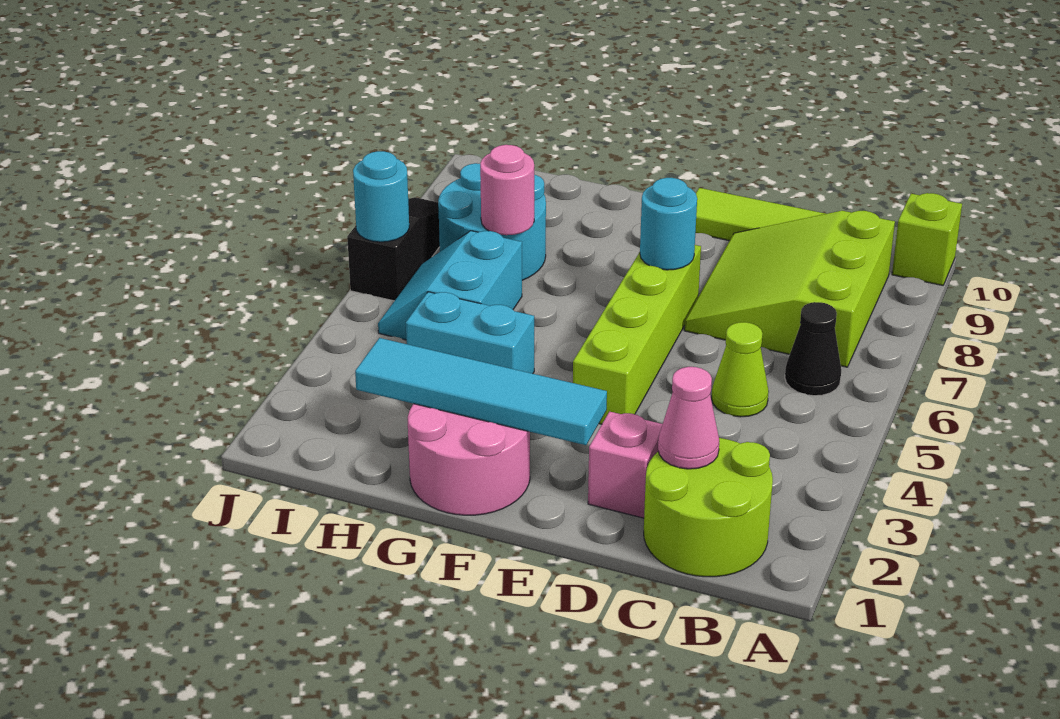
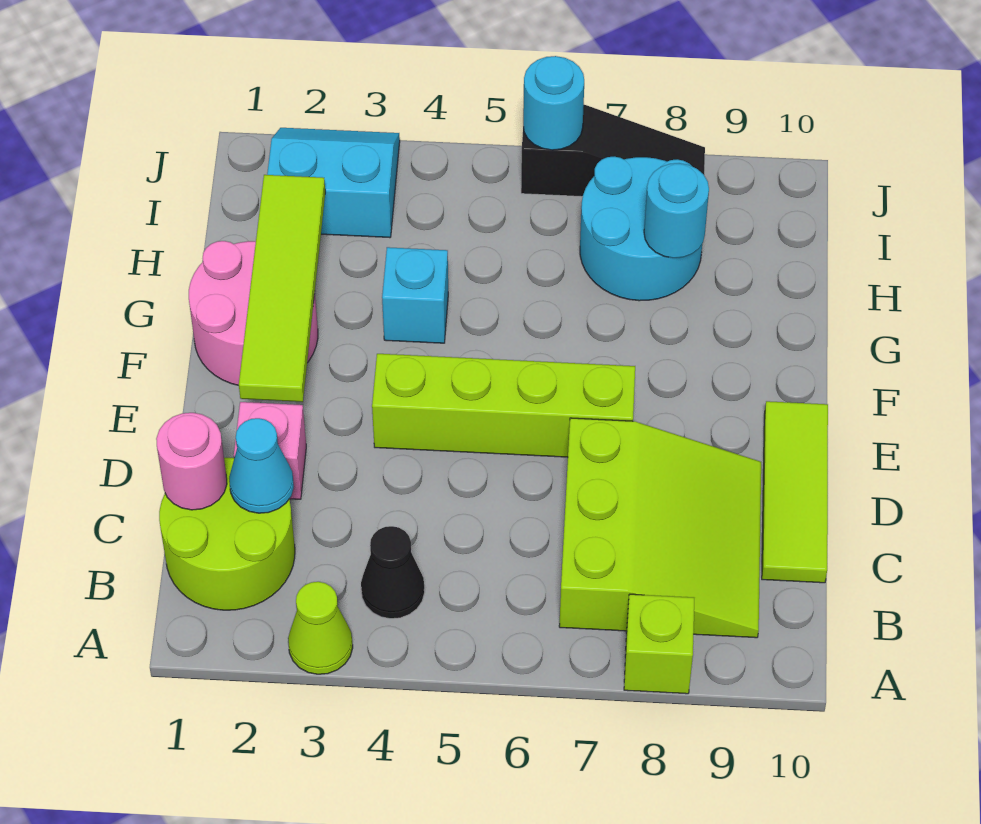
lime brick A10 level 1 -> lime brick A8 level 1
black cone B6 level 1 -> black cone B4 level 1
lime slope B7:D9 level 1 top B -> lime slope B7:D9 level 1 top 7
pink cone C2 level 2 -> cyan cone C2 level 2
lime cone C5 level 1 -> lime cone A3 level 1
cyan tile E2:H2 level 2 -> lime tile E2:H2 level 2
cyan round brick E7 level 2 -> cyan round brick H8 level 2
cyan brick G4:H4 level 1 -> cyan brick G4 level 1
cyan slope H5:I6 level 1 top H -> cyan slope I2:J3 level 1 top I
pink round brick H7 level 2 -> pink round brick C1 level 2

